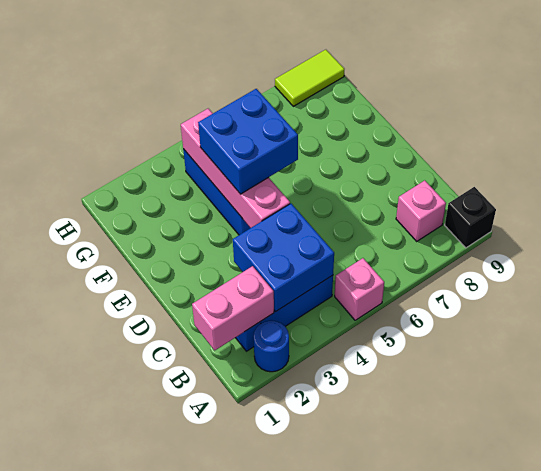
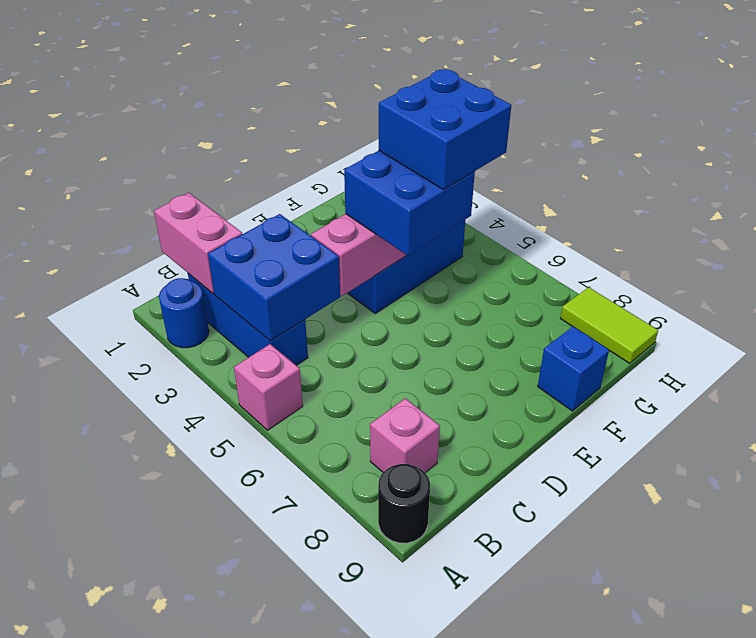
black brick A9 level 1 -> black round brick A9 level 1
none -> blue brick F4:G5 level 4
none -> blue brick F9 level 1

